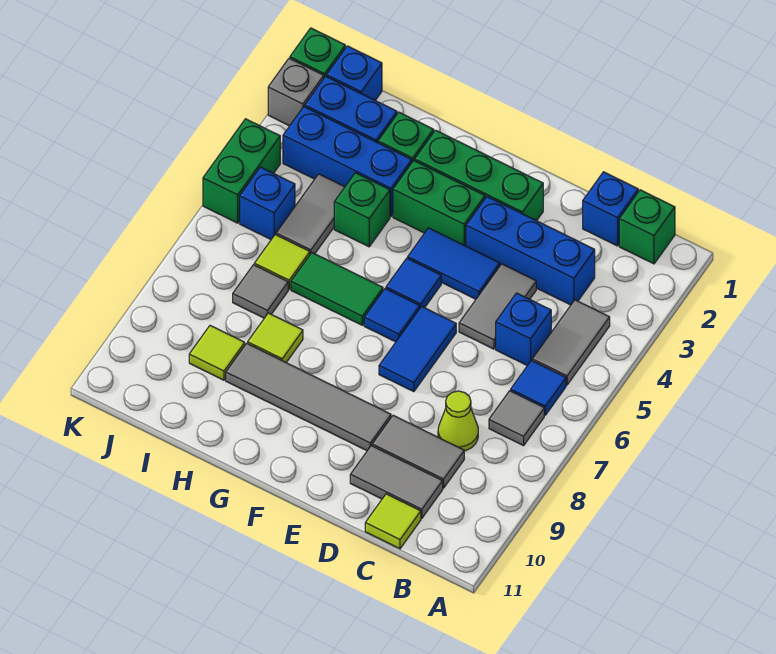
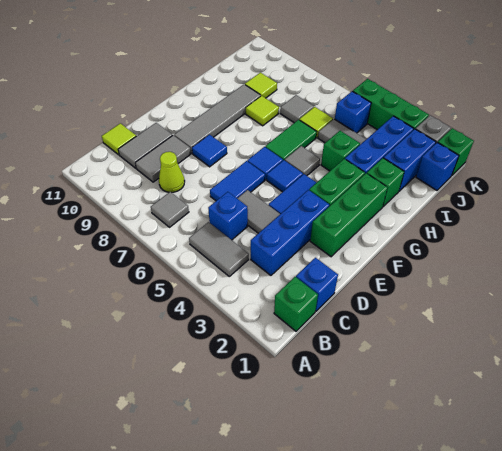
blue tile B6 level 1 -> blue tile E8 level 1
blue tile E6:E7 level 1 -> blue tile D6:E6 level 1
none -> grey tile G5 level 1
green brick K4:K5 level 1 -> green brick K3:K5 level 1

